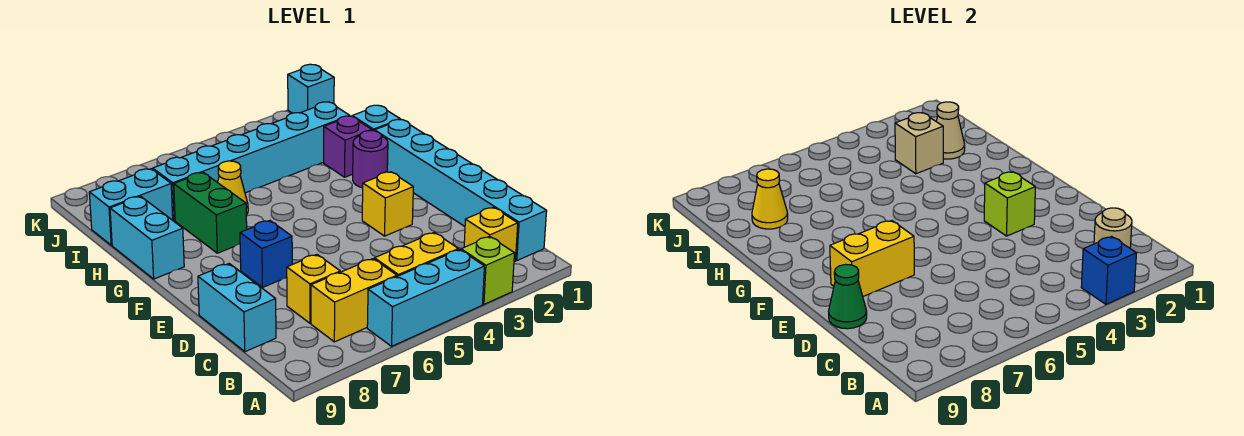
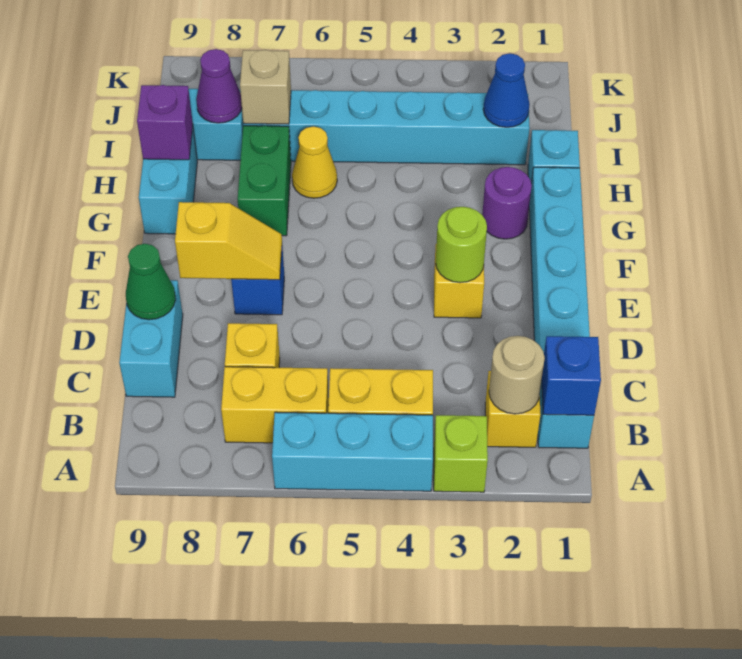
blue brick A3 level 2 -> blue brick B1 level 2
lime brick E3 level 2 -> lime round brick E3 level 2
yellow brick E7:E8 level 2 -> yellow slope E7:E8 level 2 top 8
purple brick H2 level 1 -> purple brick H9 level 2
tan cone I2 level 2 -> blue cone I2 level 2
tan brick I3 level 2 -> tan brick I7 level 2
yellow cone I8 level 2 -> purple cone I8 level 2
cyan brick K1 level 1 -> none

